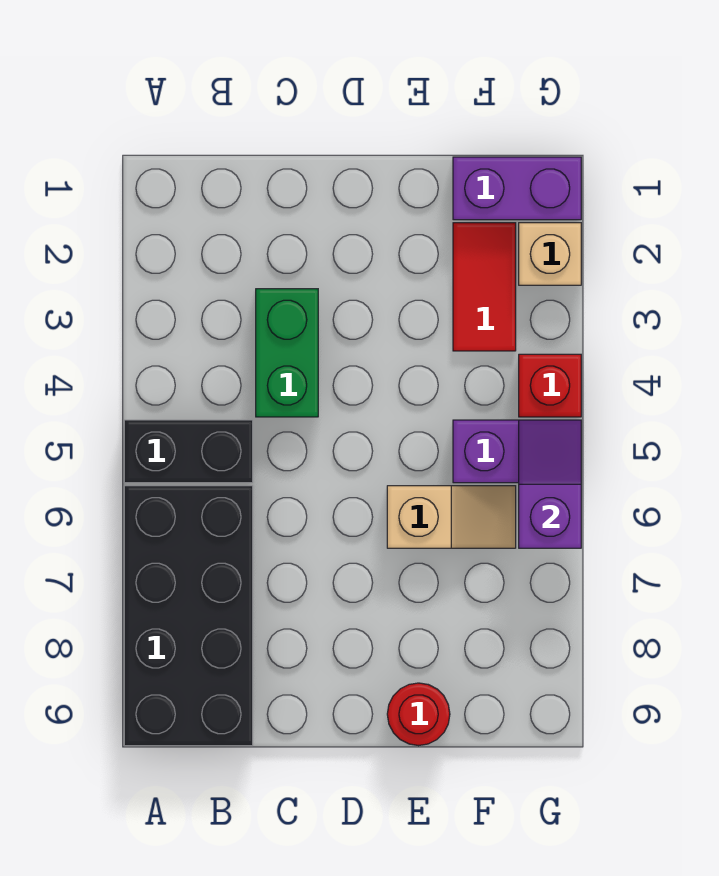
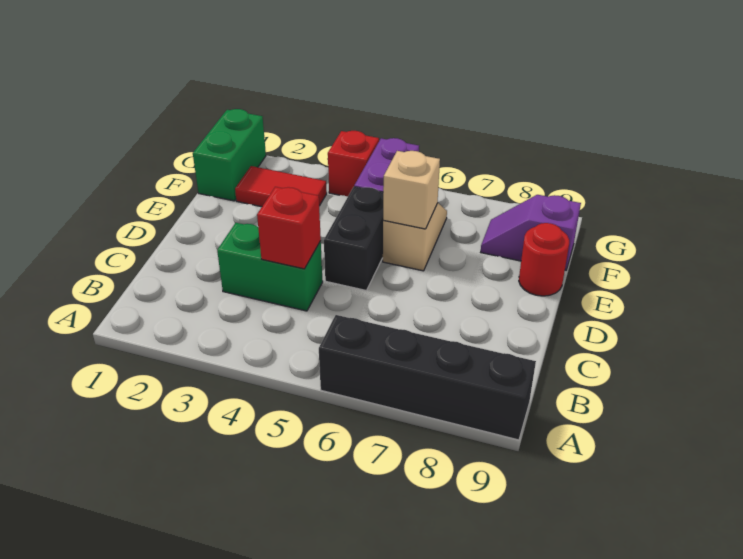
black brick A5:B5 level 1 -> black brick D5:E5 level 1
black brick A6:B9 level 1 -> black brick A6:A9 level 1
none -> red brick C4 level 2
purple brick F1:G1 level 1 -> green brick F1:G1 level 1
tan brick G2 level 1 -> tan brick E6 level 2
purple slope G5:G6 level 2 top 6 -> purple slope F8:F9 level 1 top 9

